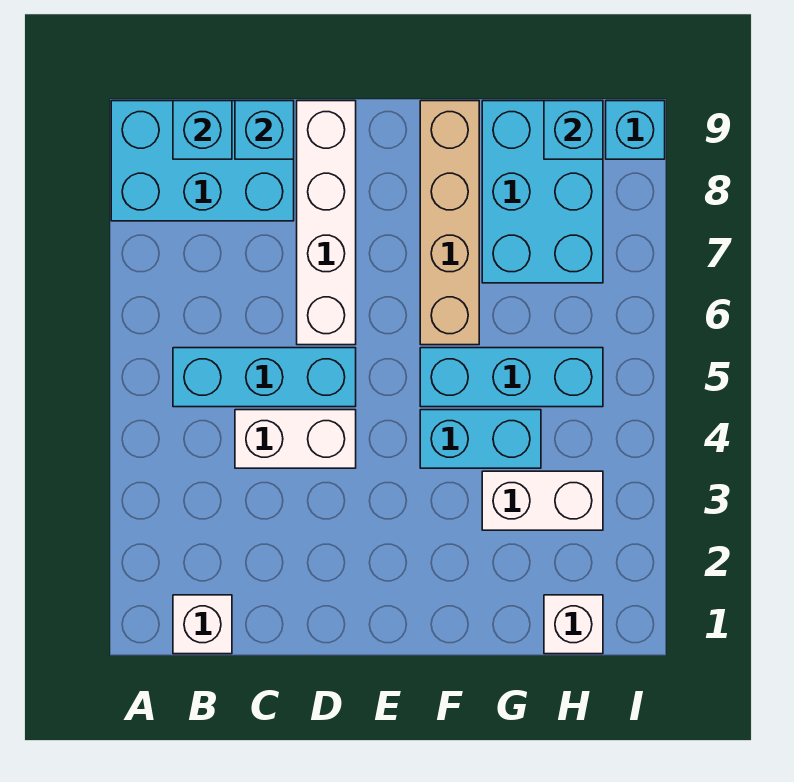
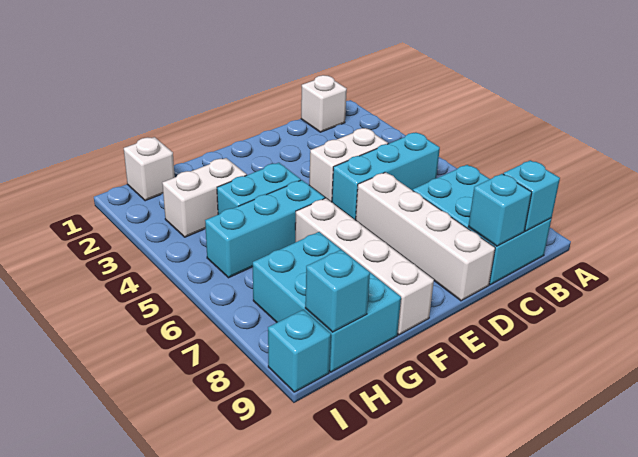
cyan brick A8:C9 level 1 -> cyan brick B7:C9 level 1
tan brick F6:F9 level 1 -> white brick F6:F9 level 1

